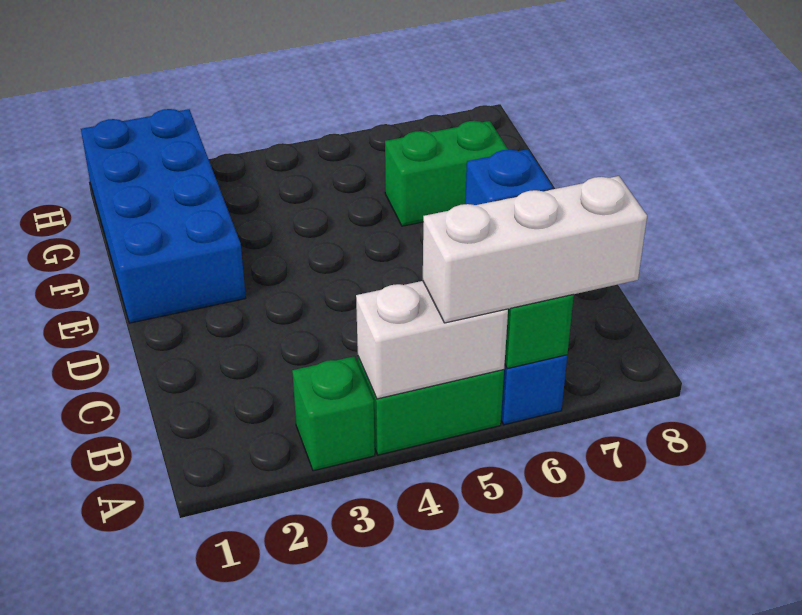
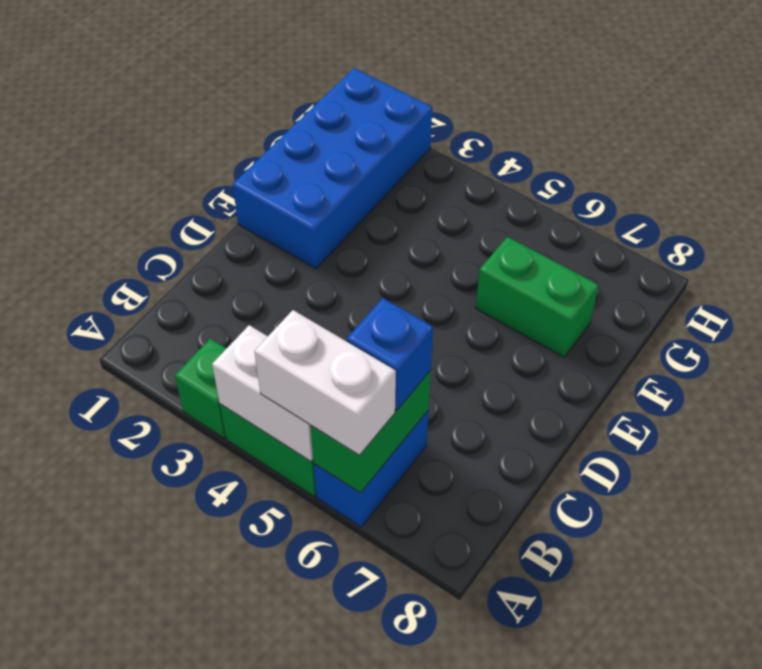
white brick A5:A7 level 3 -> white brick A5:A6 level 3

